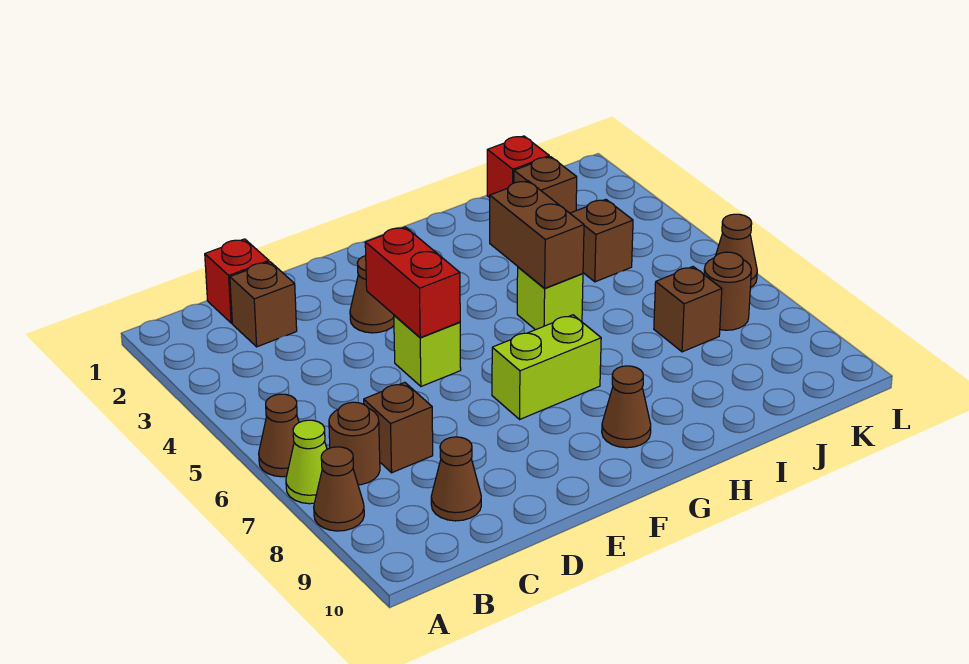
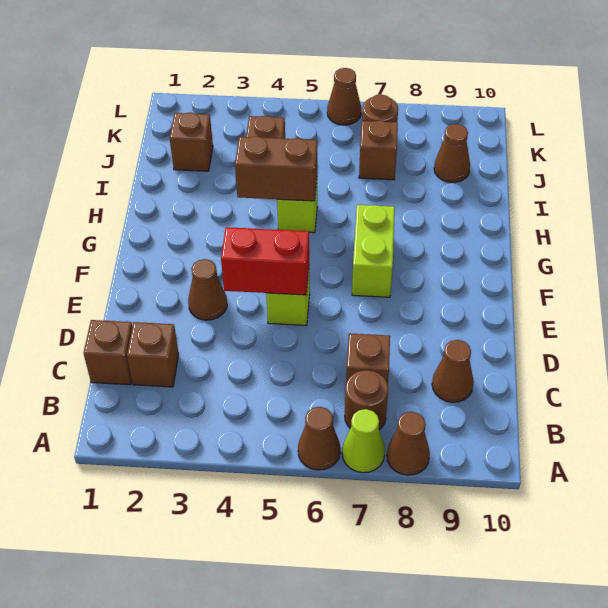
red brick C1 level 1 -> brown brick C1 level 1
brown cone G9 level 1 -> brown cone J9 level 1
red brick J1 level 1 -> none

